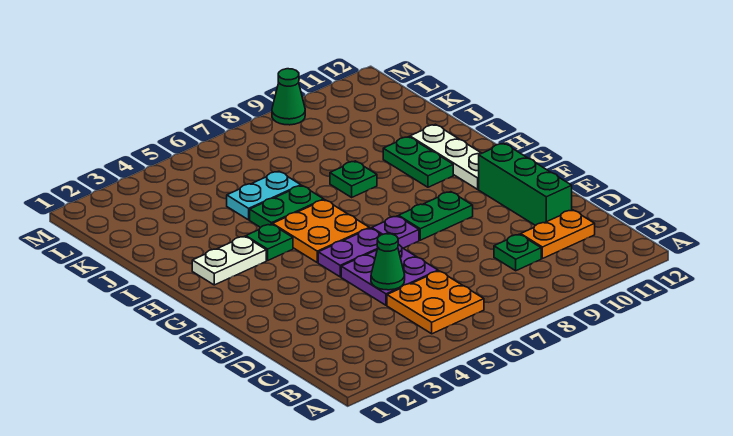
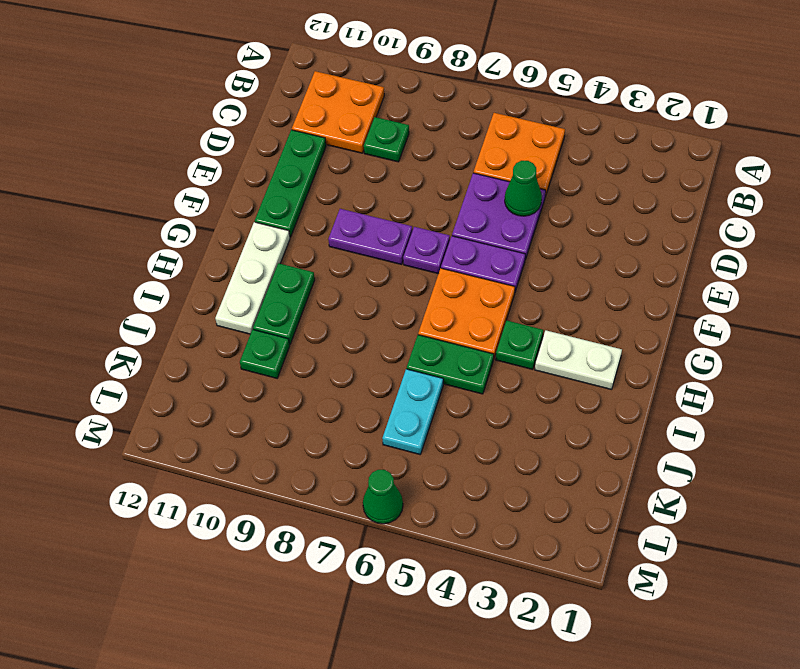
orange plate C10:C11 level 1 -> orange plate B10:C11 level 1
green brick D11:F11 level 1 -> green plate D11:F11 level 1
green plate F8:F9 level 1 -> purple plate F8:F9 level 1
green plate I8 level 1 -> green plate J10 level 1
cyan plate J5:J6 level 1 -> cyan plate J6:K6 level 1
green cone M9 level 1 -> green cone M6 level 1

